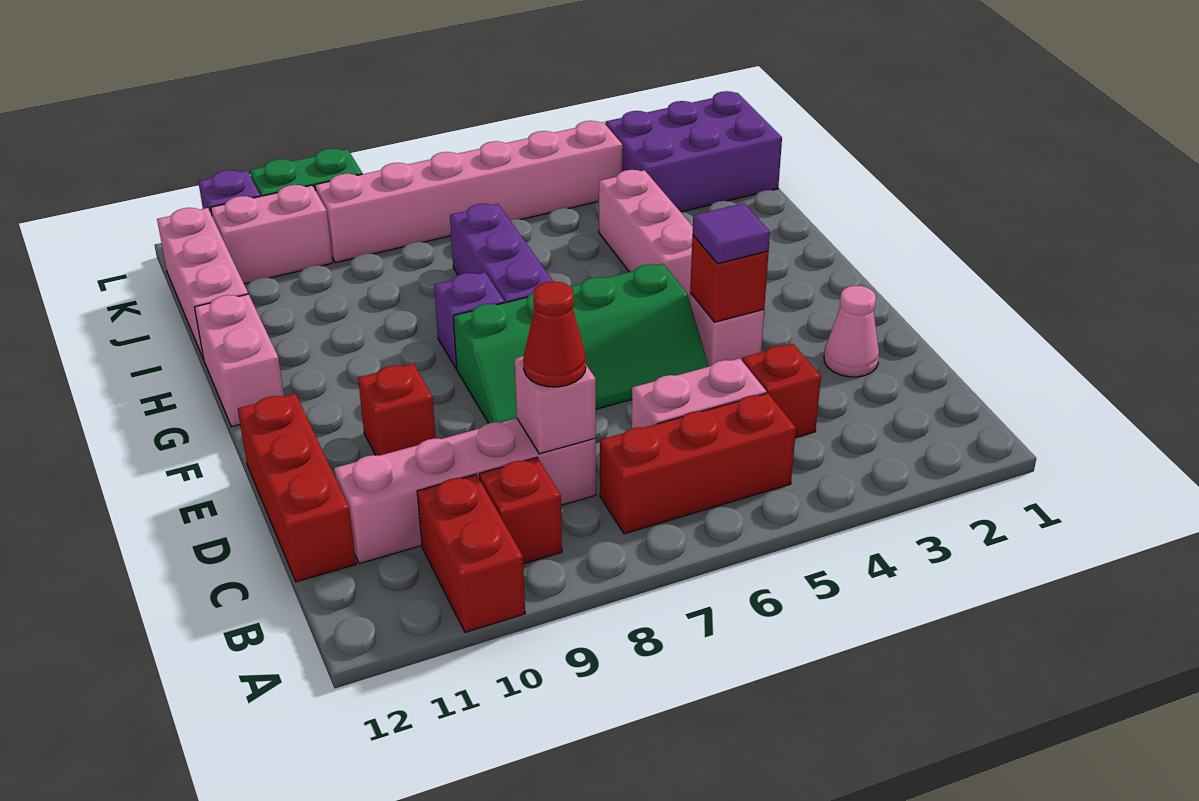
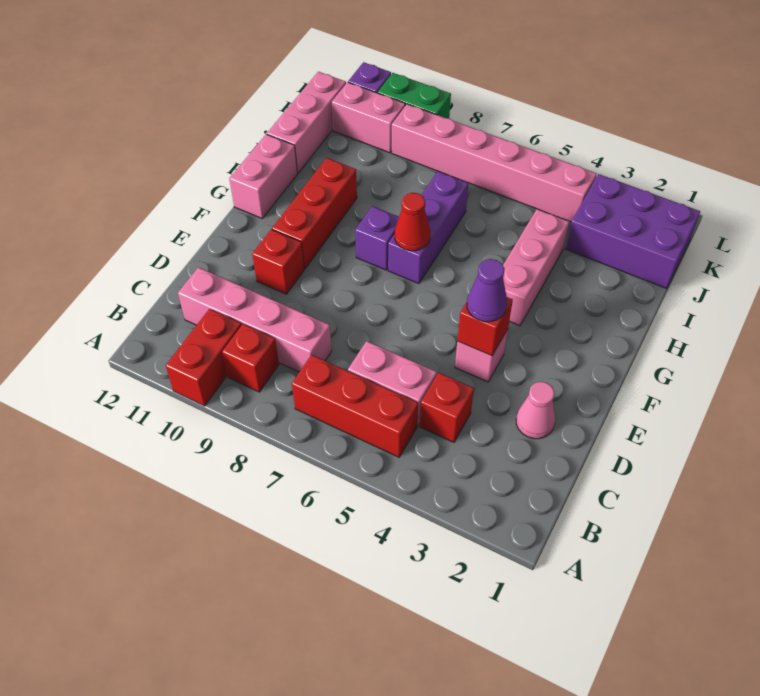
pink brick C8 level 2 -> none
red cone C8 level 3 -> red cone G7 level 2
red brick C12:E12 level 1 -> red brick F10:H10 level 1
purple tile E4 level 3 -> purple cone E4 level 3
green slope E5:F8 level 1 top F -> none

